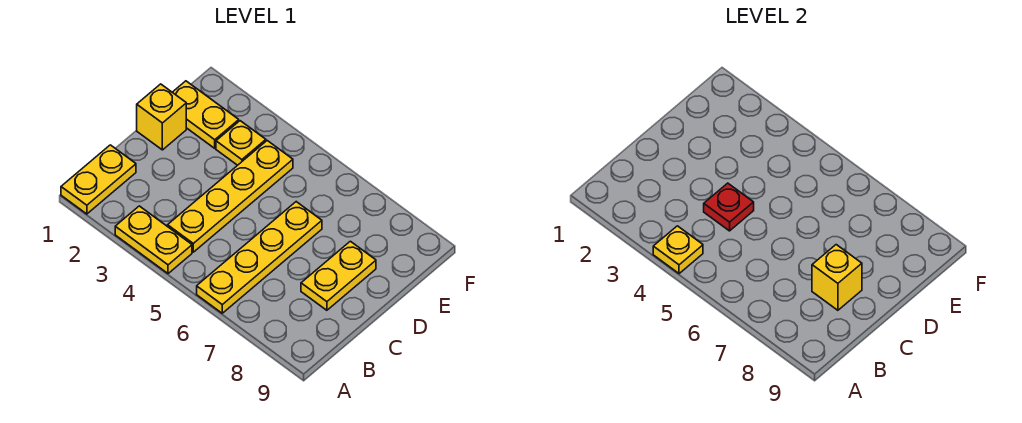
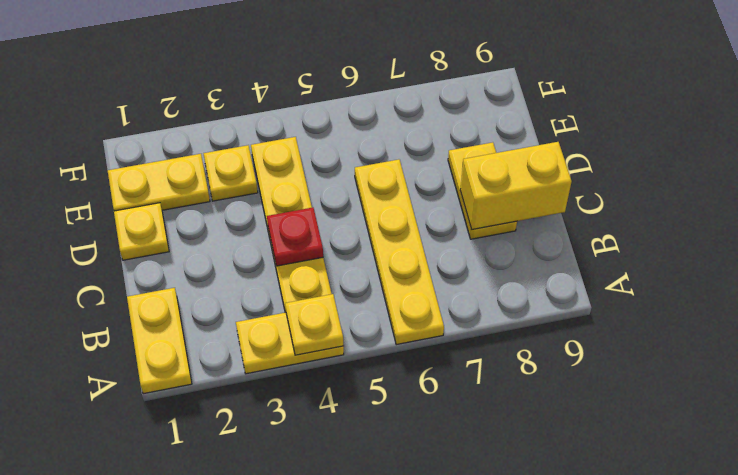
yellow brick C8 level 2 -> yellow brick C8:C9 level 2
yellow brick D1 level 1 -> yellow plate D1 level 1

